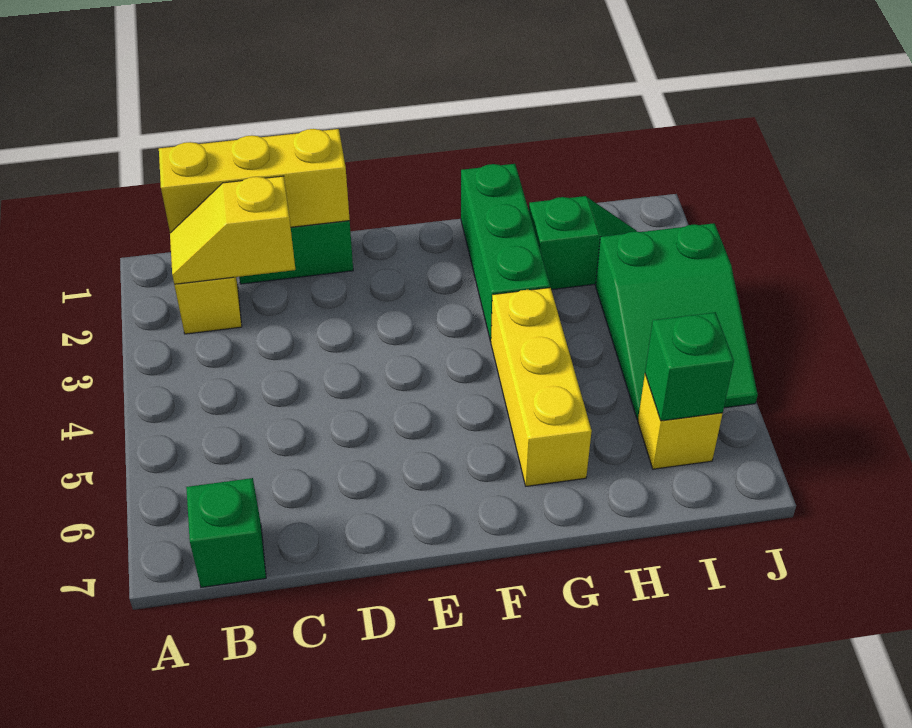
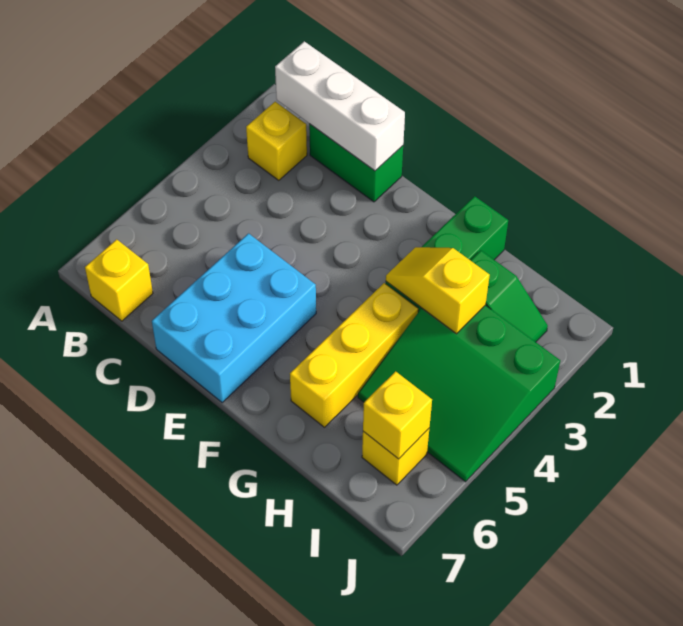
yellow brick B1:D1 level 2 -> white brick B1:D1 level 2
yellow slope B2:C2 level 2 top C -> yellow slope G3:H3 level 2 top H
green brick B7 level 1 -> yellow brick B7 level 1
none -> cyan brick D5:E7 level 1
green slope I3:J5 level 1 top 3 -> green slope H3:J5 level 1 top 3
green brick I6 level 2 -> yellow brick I6 level 2

